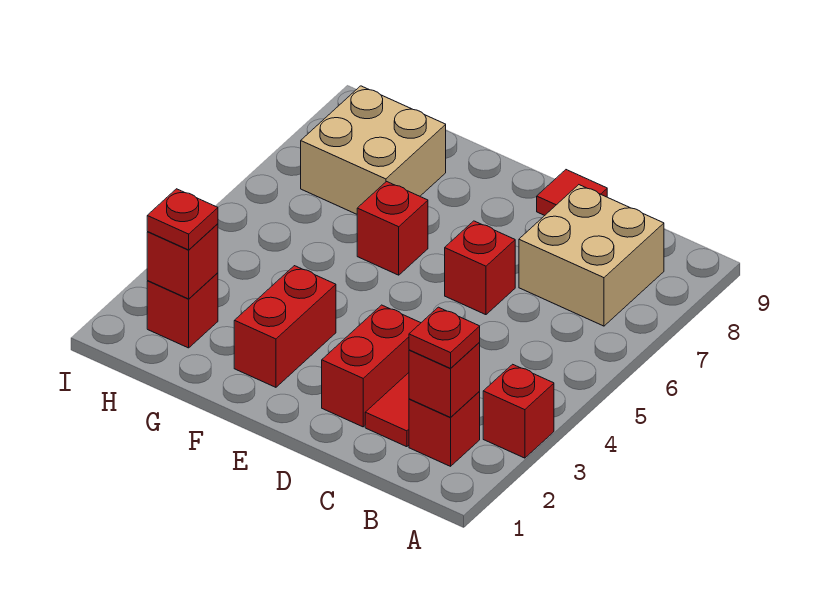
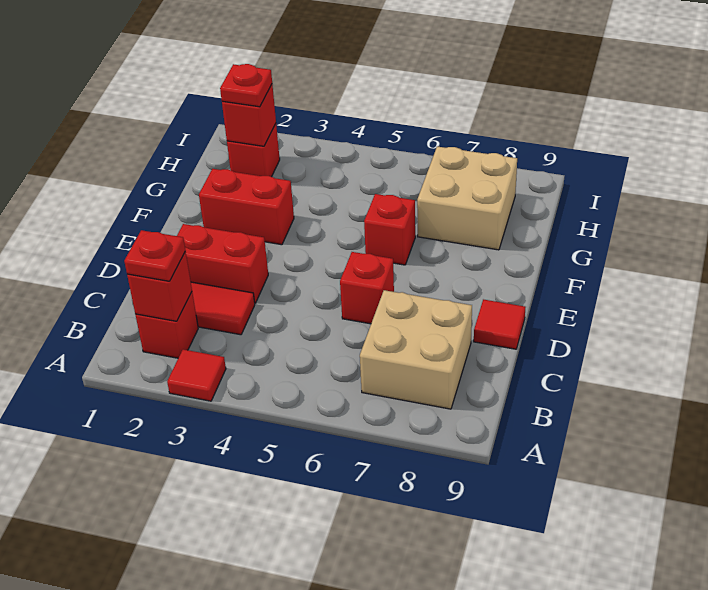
red brick A3 level 1 -> red tile A3 level 1

